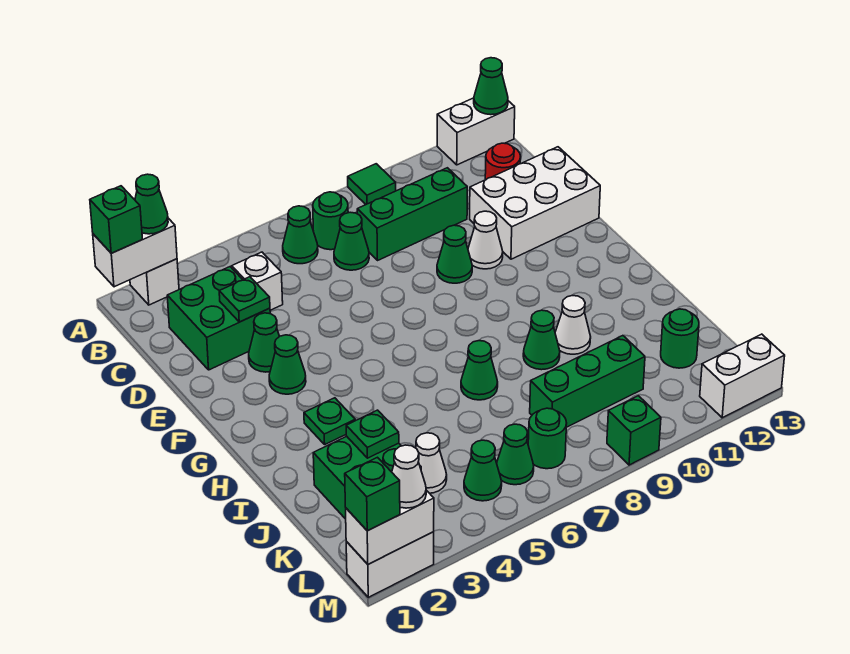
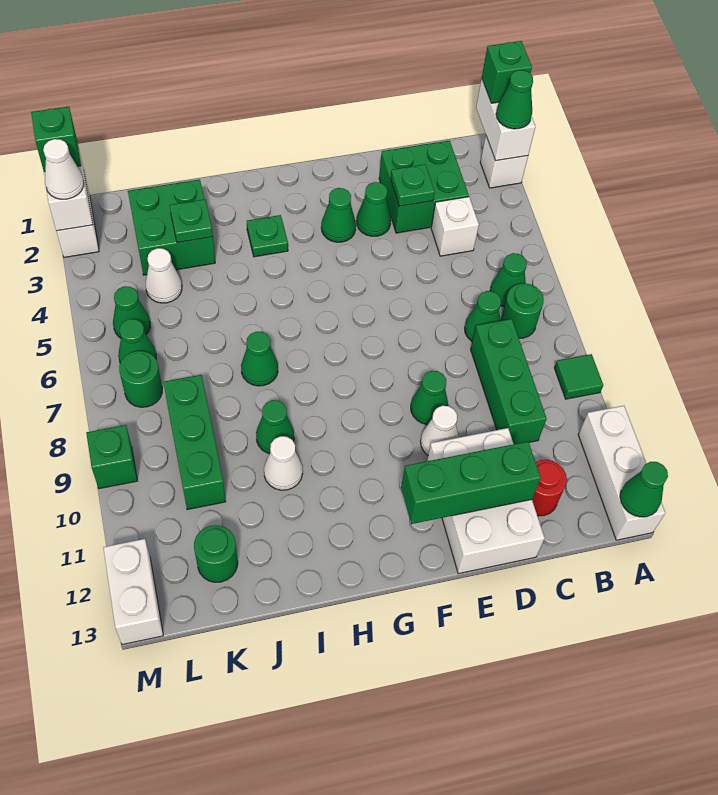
white brick A12:A13 level 1 -> white brick A11:A13 level 1
none -> green brick D12:F12 level 2

